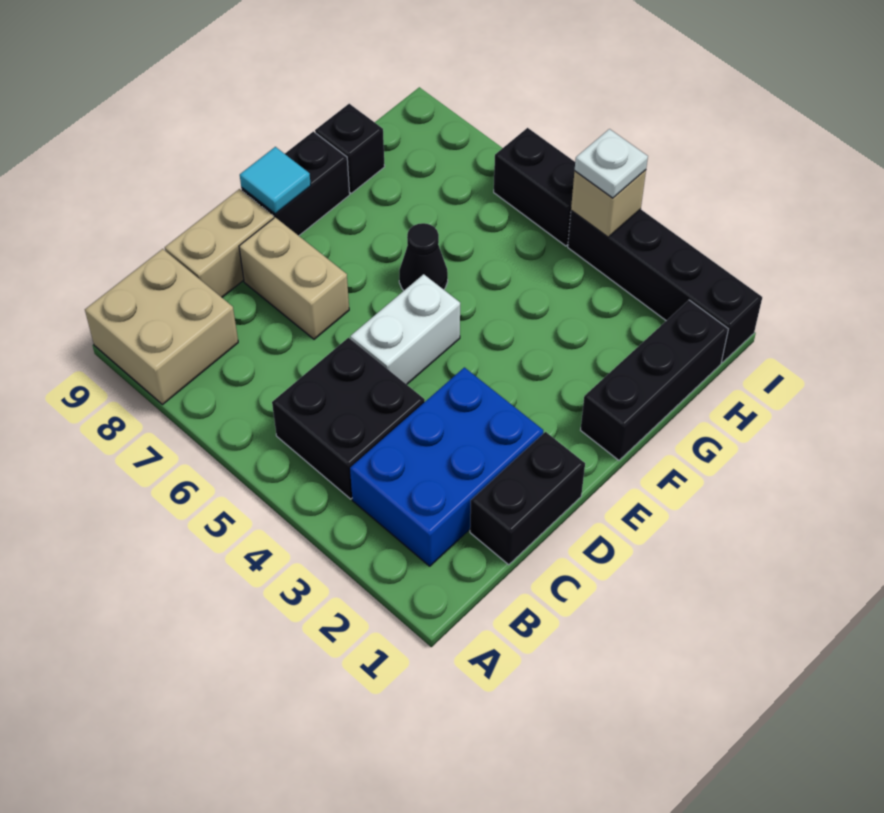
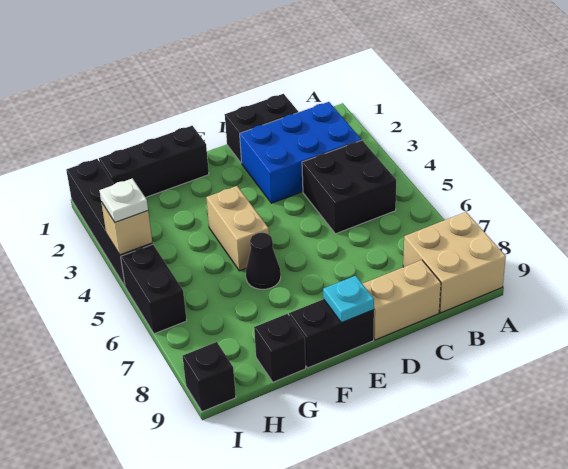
white brick D5:E5 level 1 -> none
tan brick D7:D8 level 1 -> tan brick F4:F5 level 1
cyan tile E9 level 2 -> cyan plate E9 level 2
none -> black brick I9 level 1

